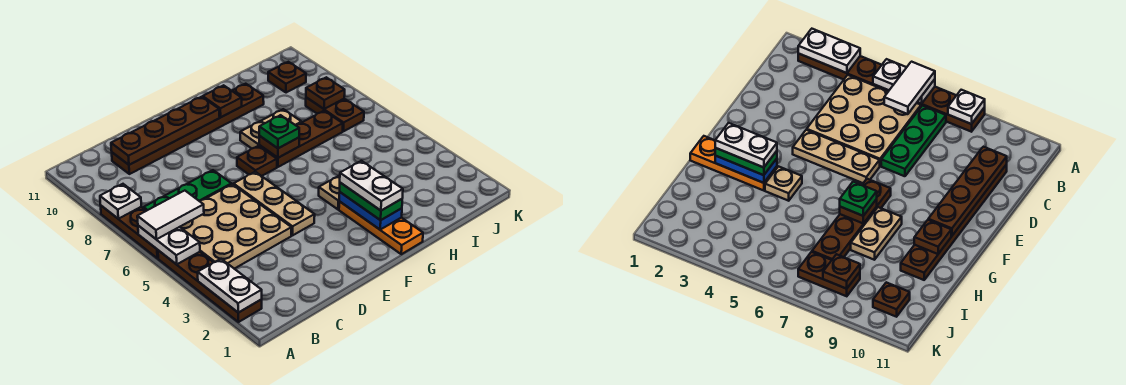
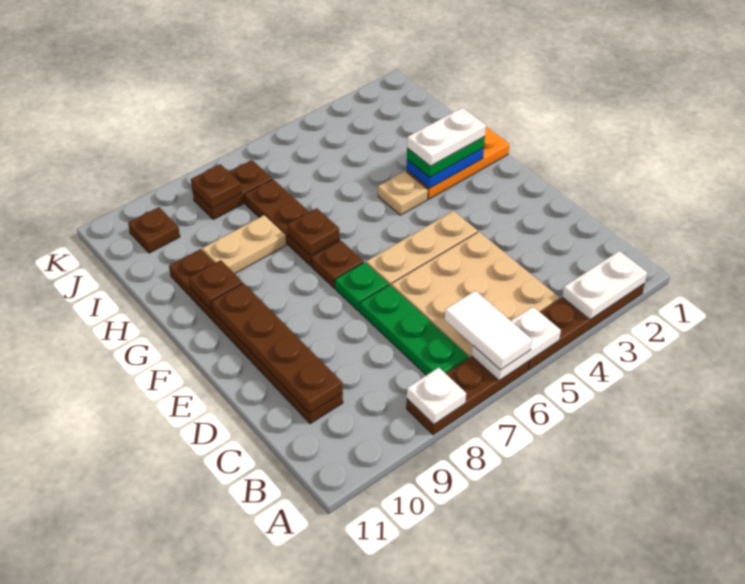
green plate G7 level 3 -> green plate E7 level 1
tan plate G8:H8 level 1 -> tan plate H8:H9 level 1

